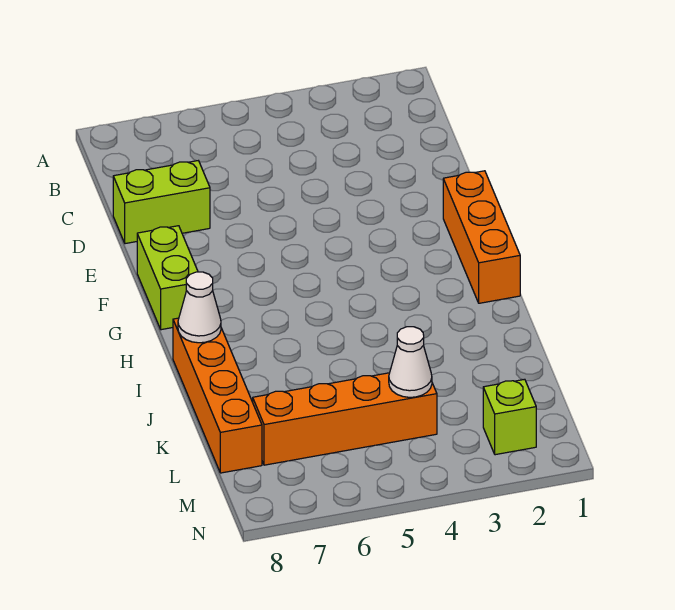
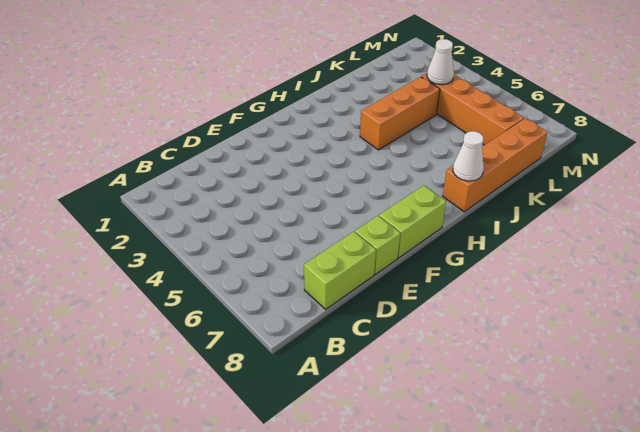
lime brick D7:D8 level 1 -> lime brick C8:D8 level 1
orange brick F1:H1 level 1 -> orange brick I4:K4 level 1
lime brick M2 level 1 -> lime brick E8 level 1

